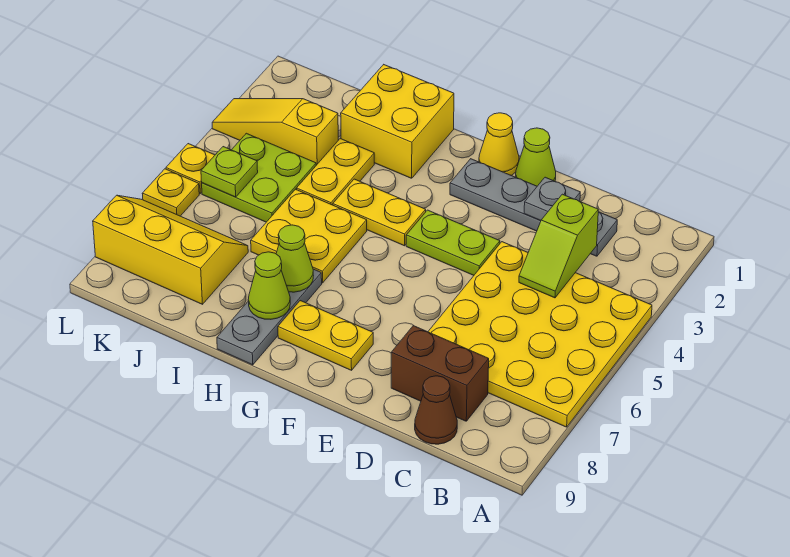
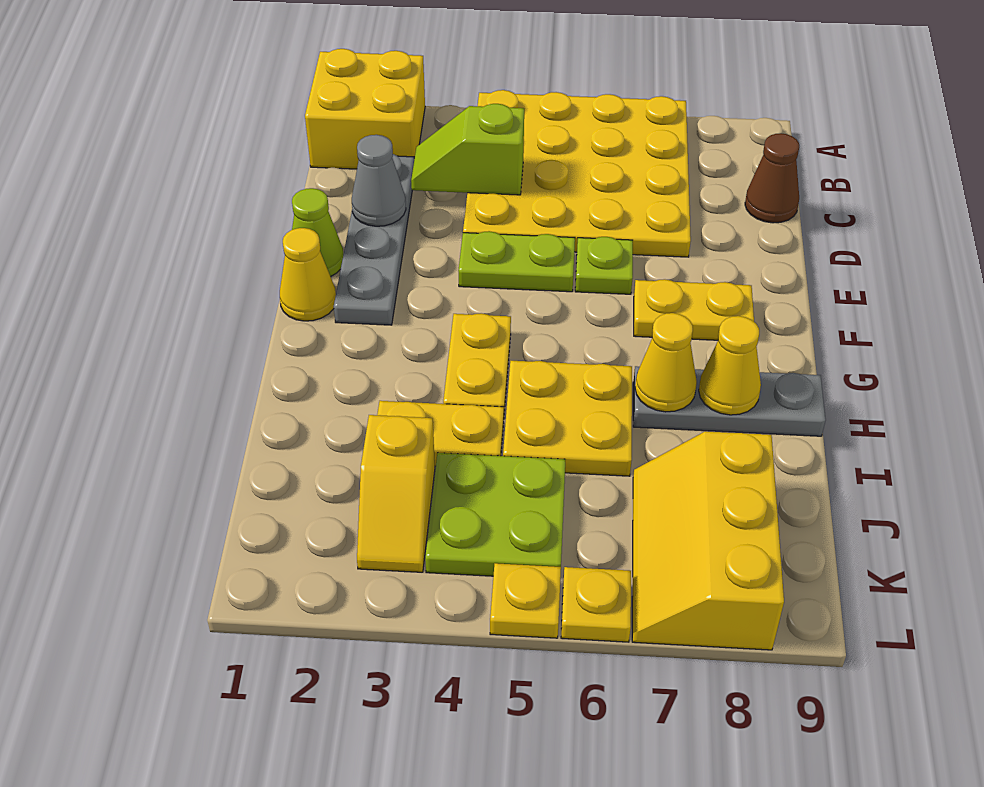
lime slope C3:C4 level 2 top 3 -> lime slope C3:C4 level 2 top 4
brown brick C8:D8 level 1 -> none
grey plate D2 level 2 -> grey cone D2 level 2
lime plate E4:F4 level 1 -> lime plate E4:E5 level 1
yellow plate F8:G8 level 1 -> yellow plate F7:F8 level 1
yellow brick H1:I2 level 1 -> yellow brick A1:B2 level 1
lime cone H7 level 2 -> yellow cone H7 level 2
lime cone H8 level 2 -> yellow cone H8 level 2
yellow slope J3:L3 level 1 top J -> yellow slope J3:K3 level 1 top J
lime plate K5 level 2 -> lime plate E6 level 1

